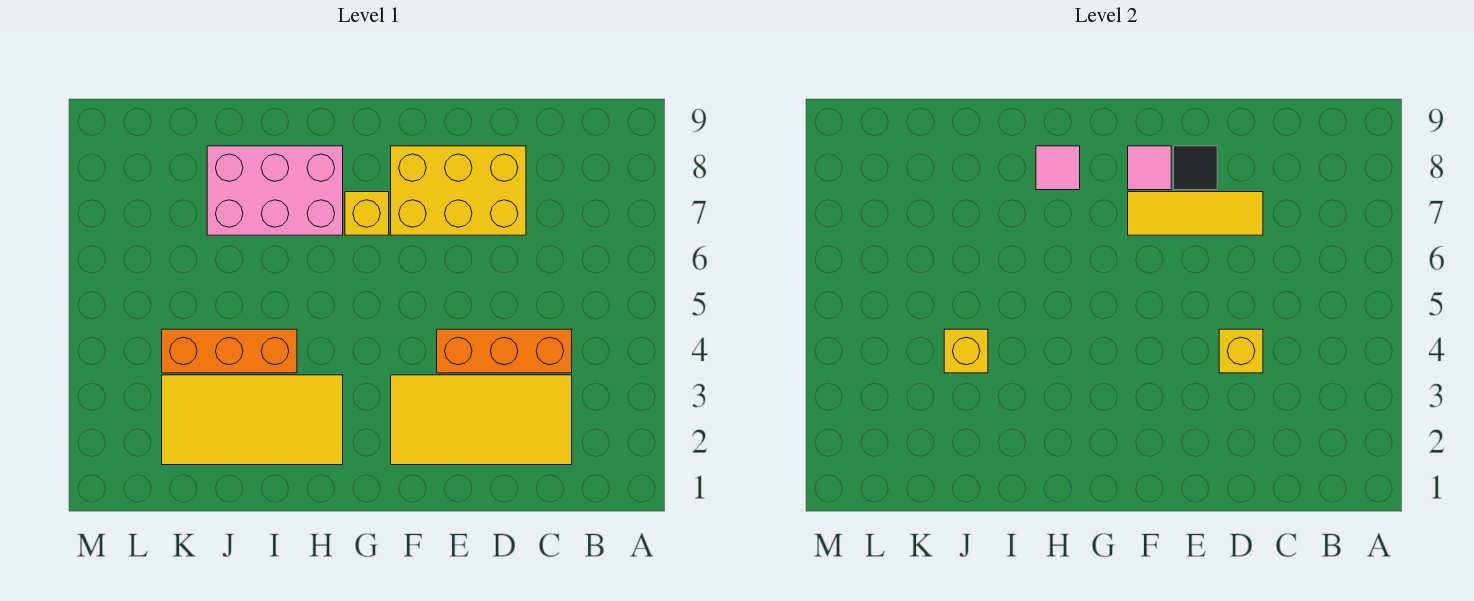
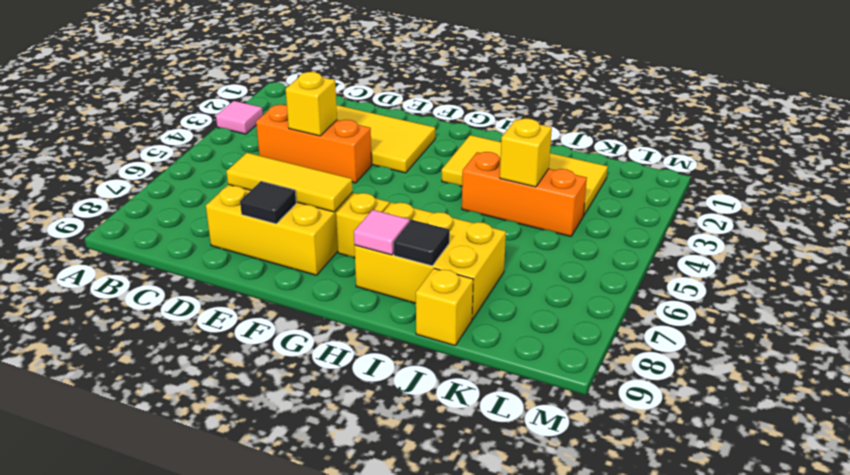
pink tile F8 level 2 -> pink tile A3 level 1
pink brick H7:J8 level 1 -> yellow brick H7:J8 level 1
none -> black tile I8 level 2
none -> yellow brick J9 level 1

